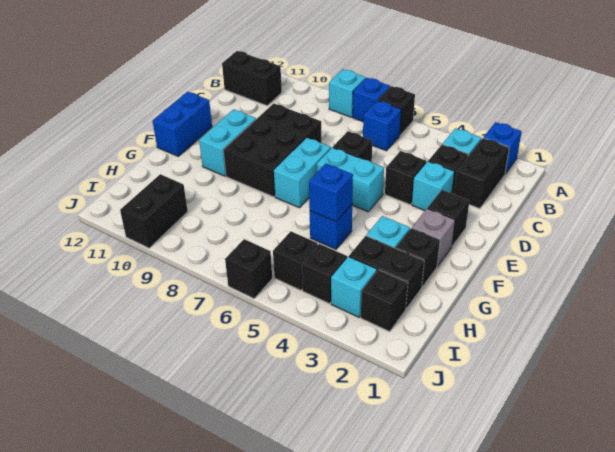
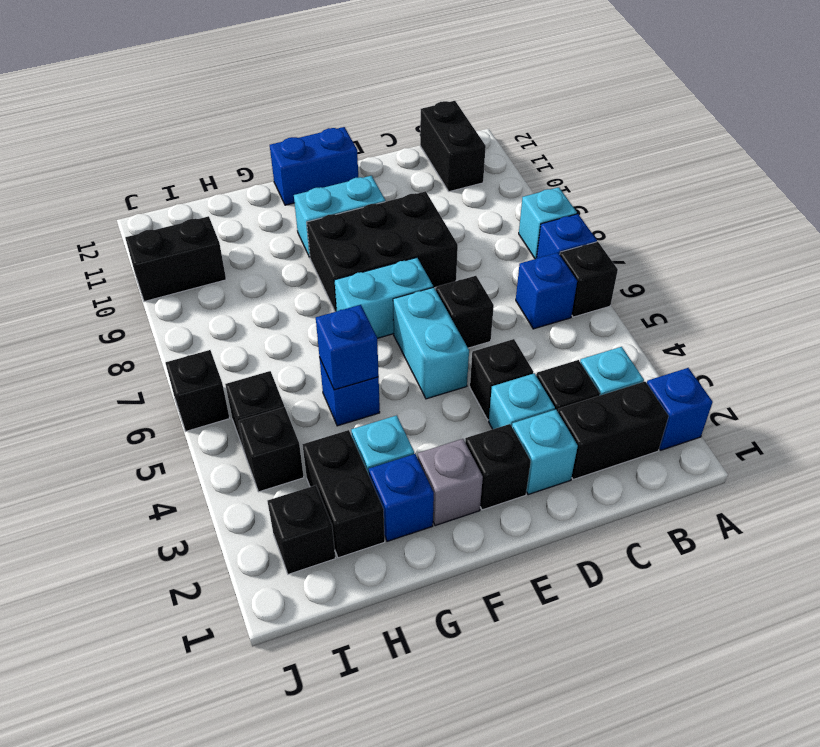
black brick G2 level 1 -> blue brick G2 level 1
cyan brick I3 level 1 -> cyan brick D2 level 1

